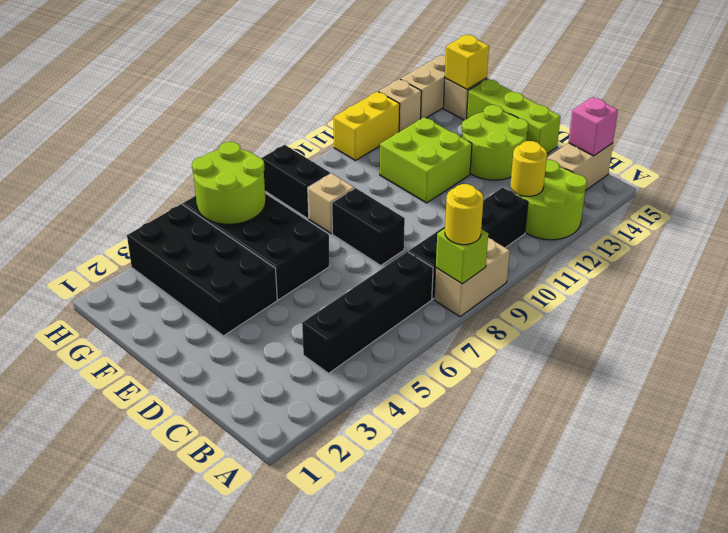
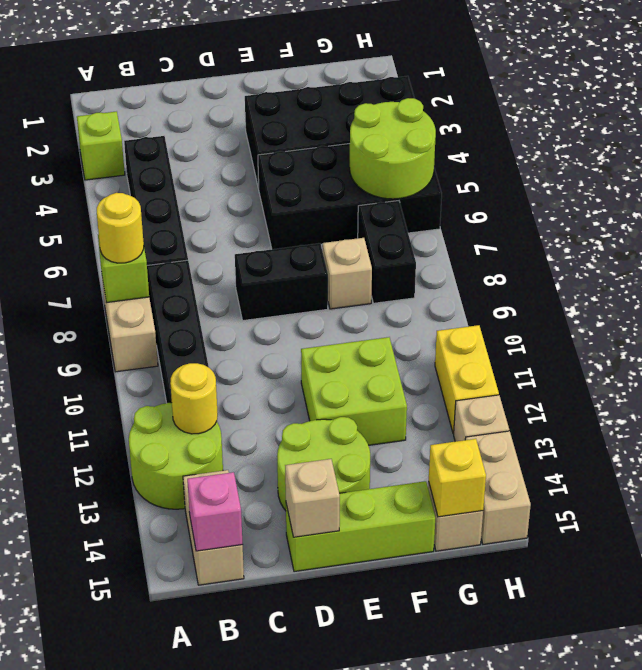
none -> lime brick A3 level 1
none -> tan brick D15 level 2
black brick G8:H8 level 1 -> black brick G7:G8 level 1

